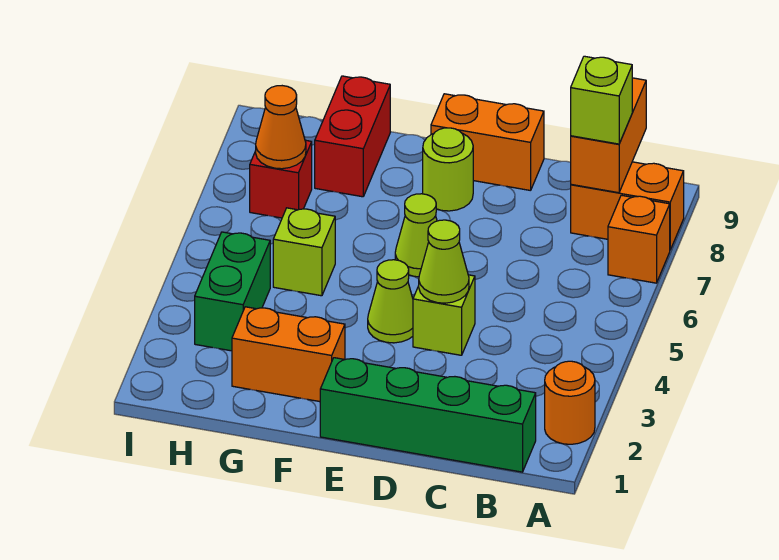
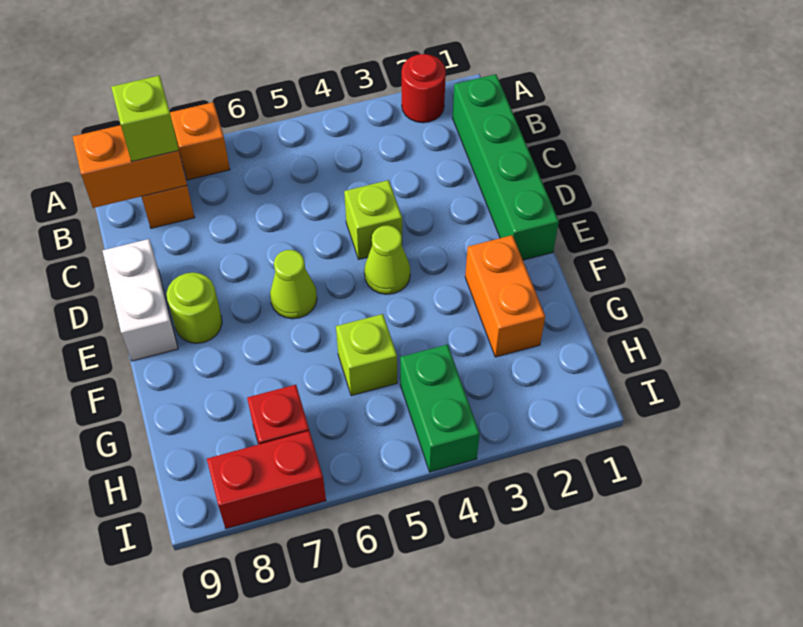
orange round brick A2 level 1 -> red round brick A2 level 1
lime cone D4 level 2 -> none
orange brick D9:E9 level 1 -> white brick D9:E9 level 1
red brick G8:G9 level 1 -> red brick I7:I8 level 1
green brick H3:H4 level 1 -> green brick H4:I4 level 1
orange cone H7 level 2 -> none

